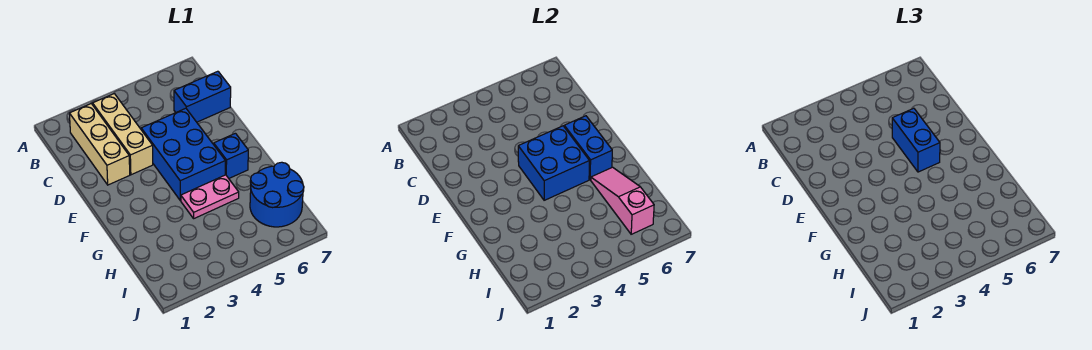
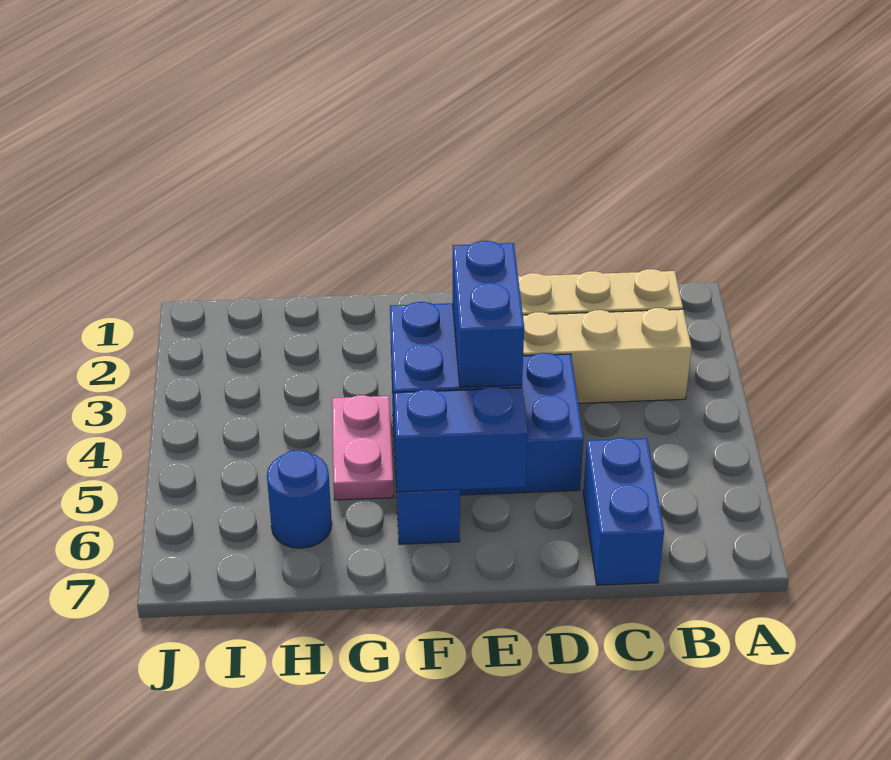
blue brick D5:E5 level 3 -> blue brick E4:E5 level 3
pink slope G6:I6 level 2 top I -> none
blue round brick H6:I7 level 1 -> blue round brick H6 level 1

